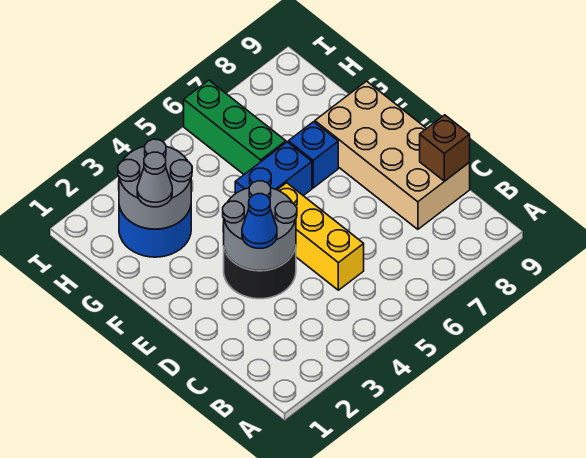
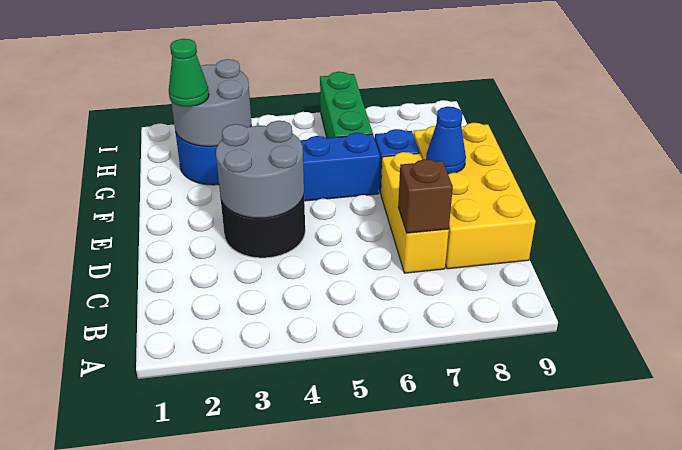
yellow brick C5:E5 level 1 -> yellow brick C7:E7 level 1
tan brick C8:F9 level 1 -> yellow brick C8:F9 level 1
brown brick C9 level 2 -> brown brick C7 level 2
blue cone D3 level 3 -> blue cone E8 level 2
grey cone G2 level 3 -> green cone G2 level 3

